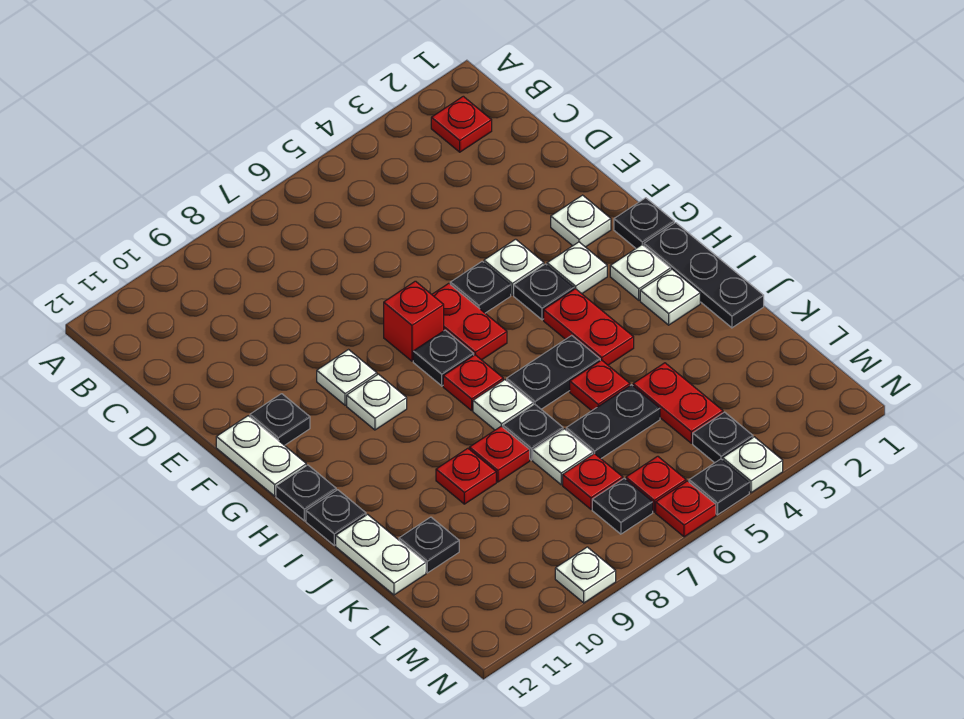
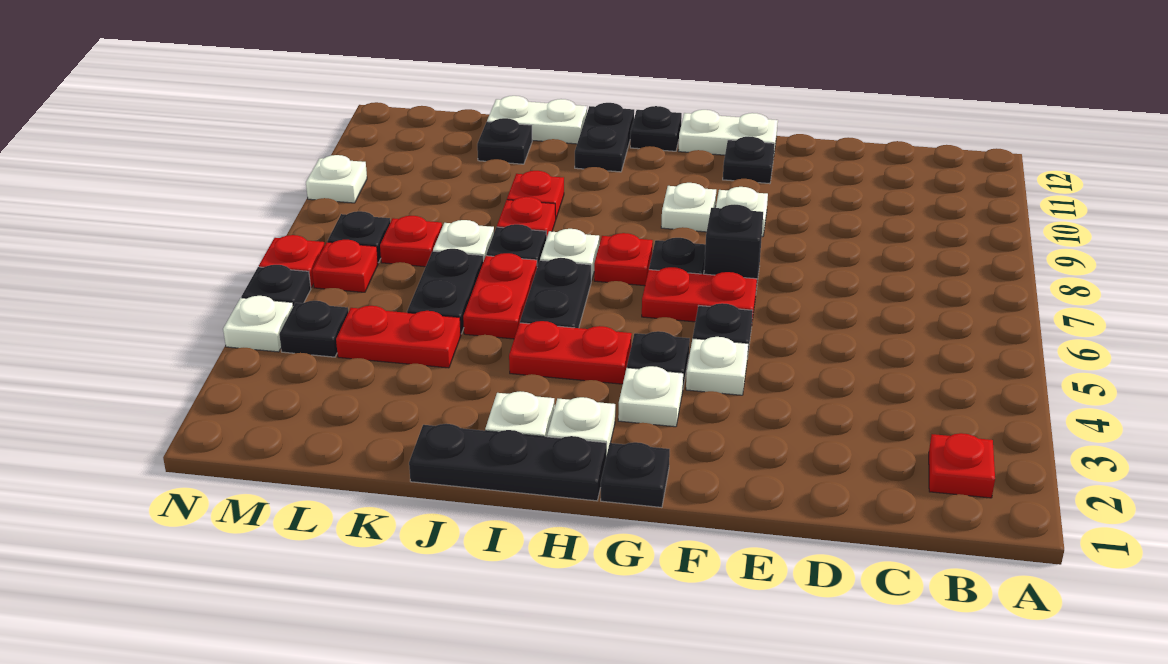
white plate F2 level 1 -> none
red brick F7 level 1 -> black brick F7 level 1
black plate I12 level 1 -> black plate I11:I12 level 1
red plate J5 level 1 -> red plate J5:J6 level 1

